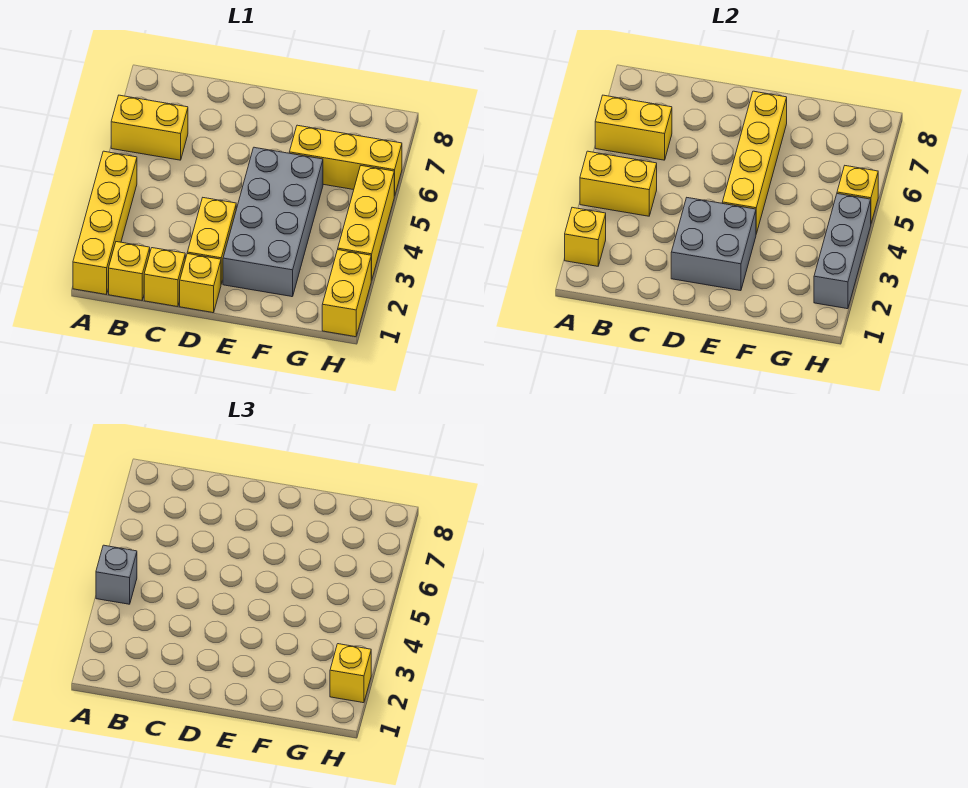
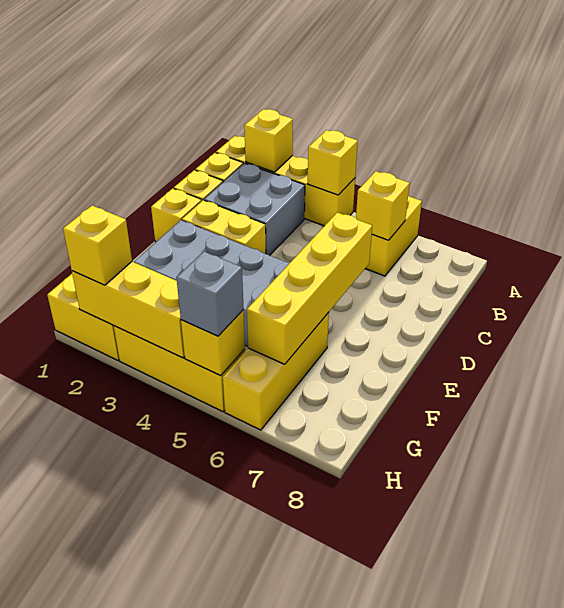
yellow brick A4:B4 level 2 -> yellow brick A4 level 2
grey brick A4 level 3 -> grey brick H5 level 3
yellow brick A6:B6 level 2 -> yellow brick B6 level 2
grey brick D2:E3 level 2 -> grey brick B2:C3 level 1
yellow brick E4:E7 level 2 -> yellow brick D6:G6 level 2
grey brick H2:H4 level 2 -> yellow brick H2:H4 level 2

